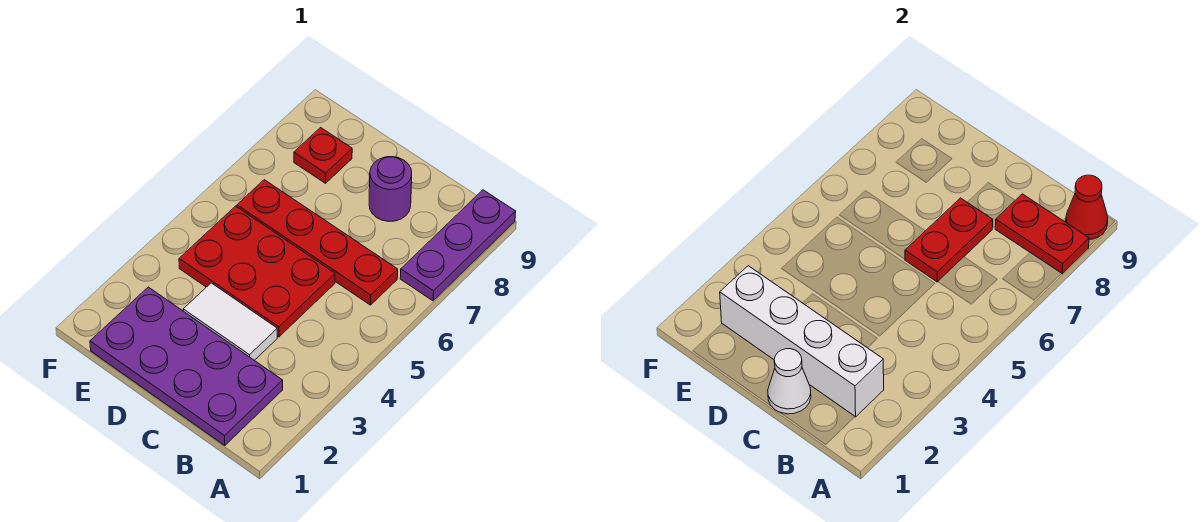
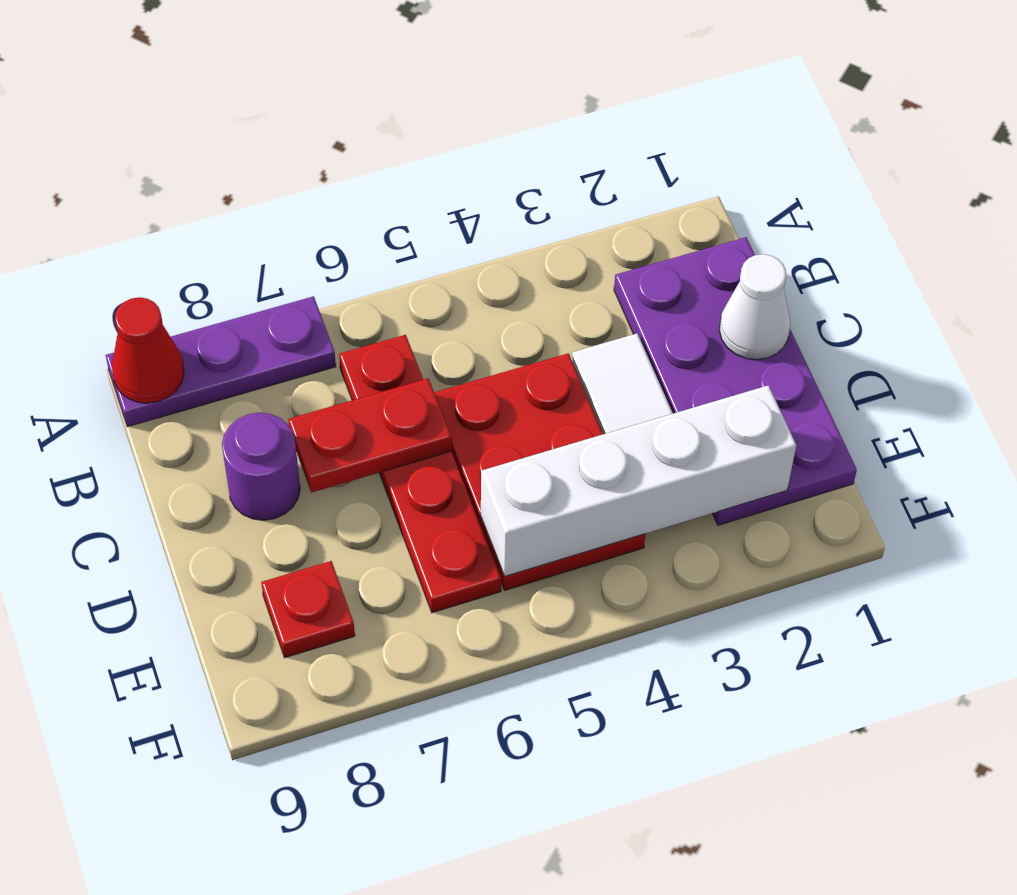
red plate A8:B8 level 2 -> none
white brick B2:E2 level 2 -> white brick E2:E5 level 2

